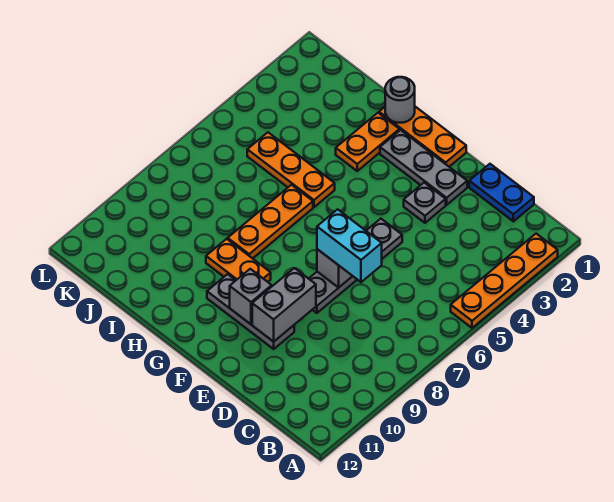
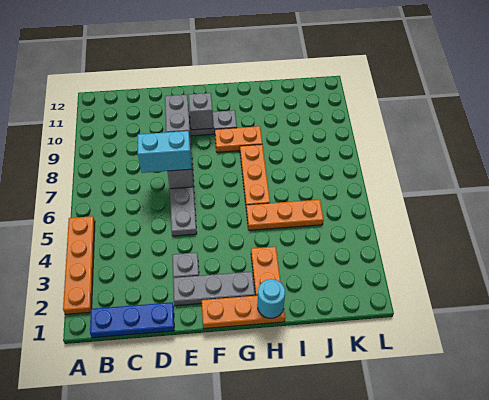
blue plate C1:D1 level 1 -> blue plate B1:D1 level 1
grey round brick H1 level 2 -> cyan round brick H1 level 2

